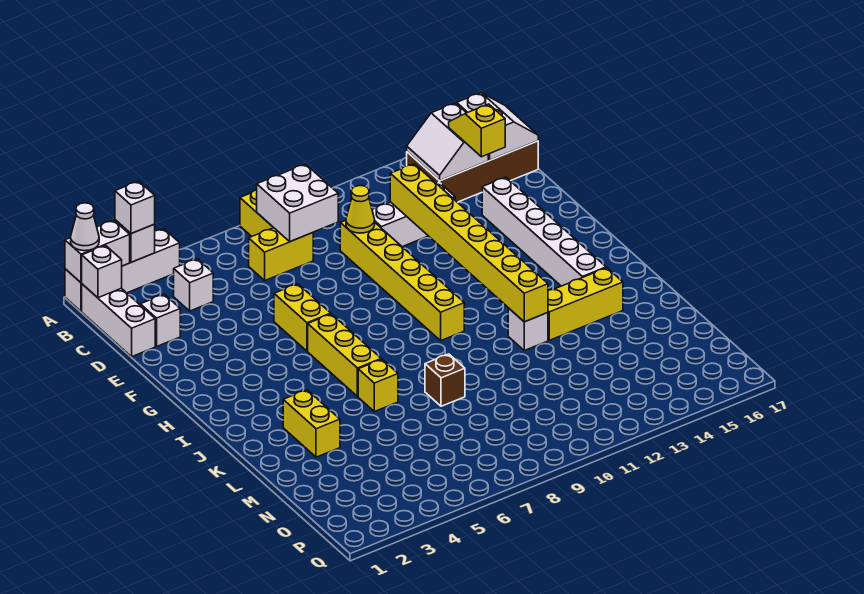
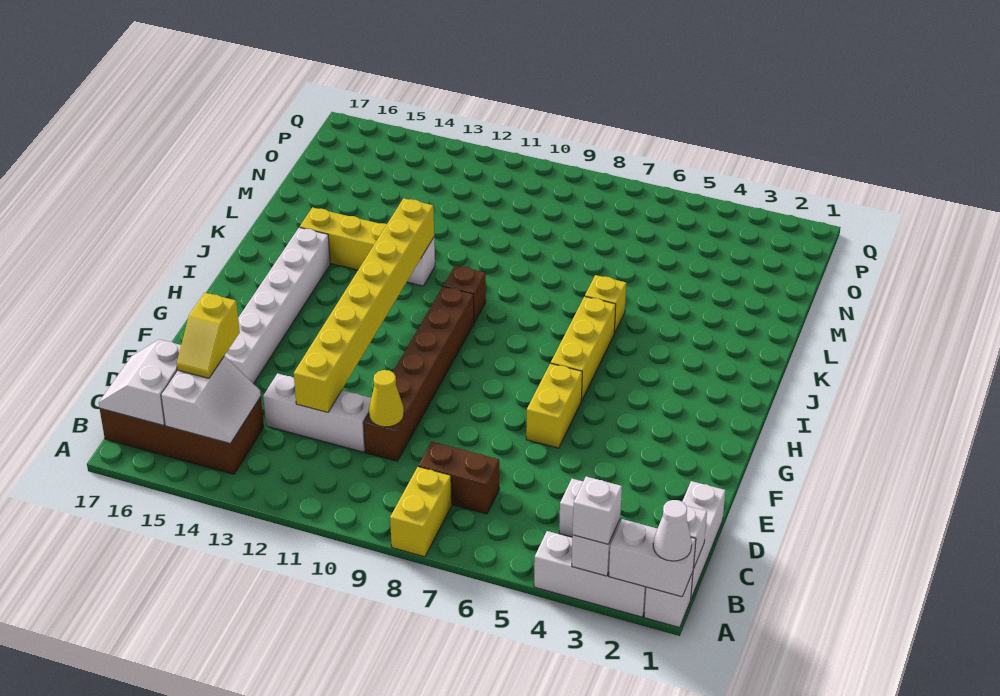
white brick B8:C9 level 2 -> none
yellow brick C7:C8 level 1 -> brown brick C7:C8 level 1
white brick D2 level 1 -> none
yellow brick D10:I10 level 1 -> brown brick D10:I10 level 1
yellow brick K3:L3 level 1 -> none
brown brick L8 level 1 -> brown brick J10 level 1

